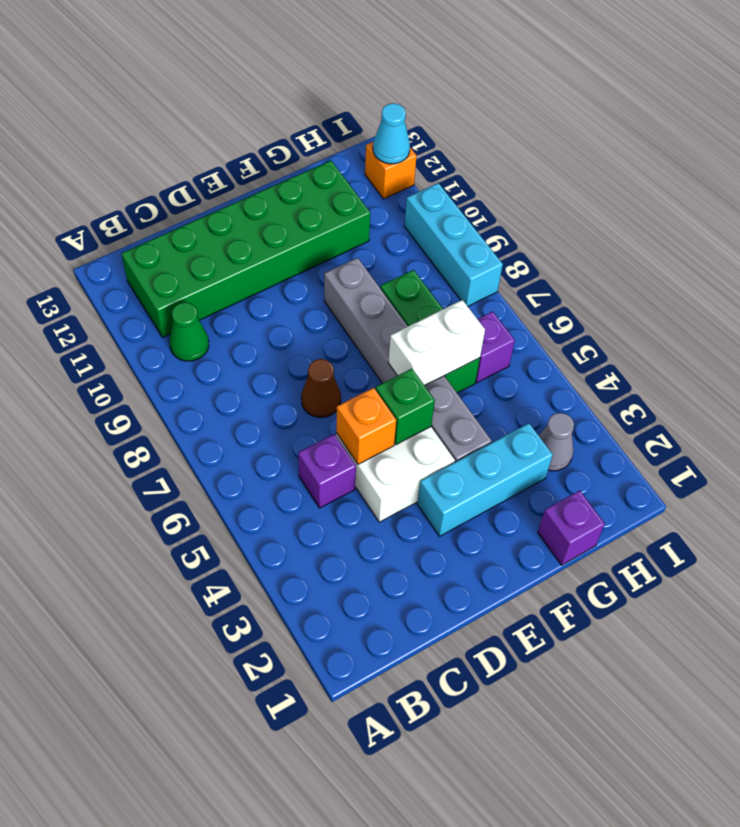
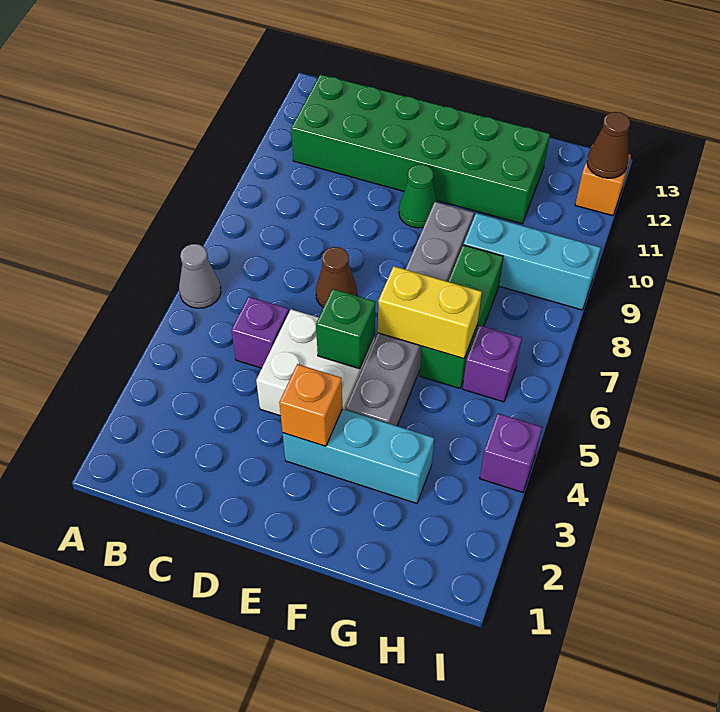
green cone B10 level 1 -> green cone E10 level 1
orange brick D5 level 2 -> orange brick E3 level 2
white brick F6:G6 level 2 -> yellow brick F6:G6 level 2
purple brick G1 level 1 -> purple brick I4 level 1
grey cone H3 level 1 -> grey cone A6 level 1
cyan brick I8:I10 level 1 -> cyan brick G9:I9 level 1
cyan cone I12 level 2 -> brown cone I12 level 2

